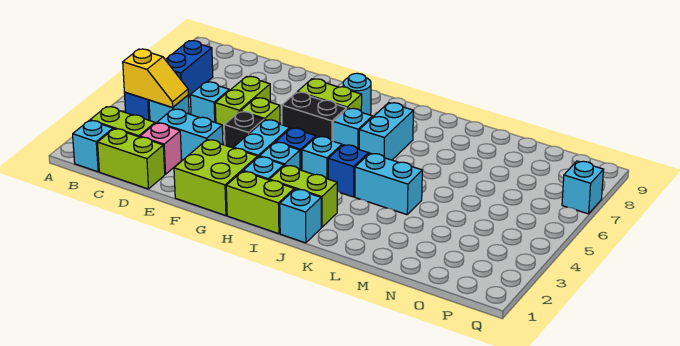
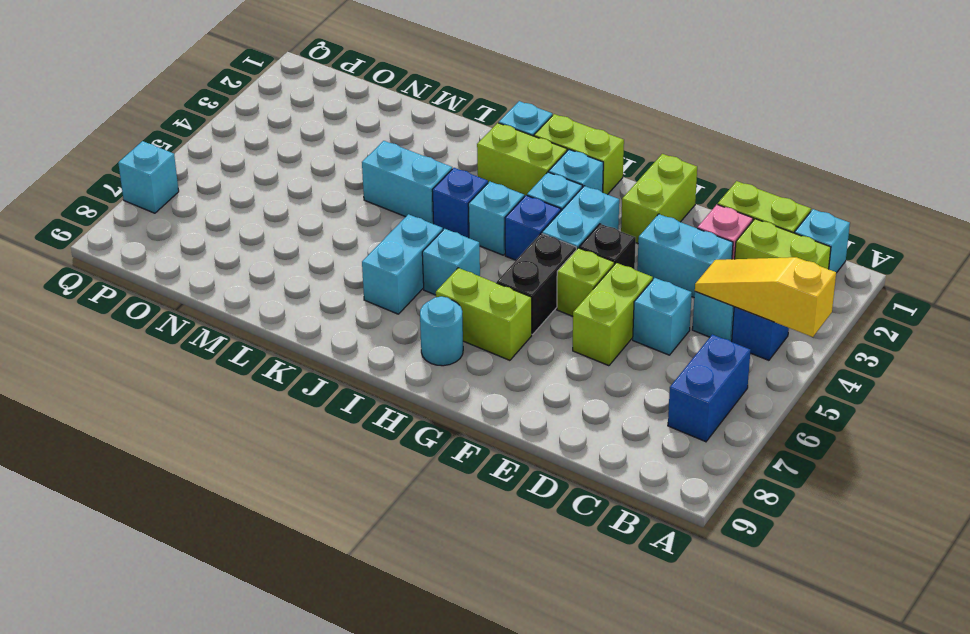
yellow slope B4:C4 level 2 top B -> yellow slope A4:C4 level 2 top A
lime brick F1:G2 level 1 -> lime brick F1:F2 level 1
black brick G6:H6 level 1 -> black brick G5:G6 level 1

